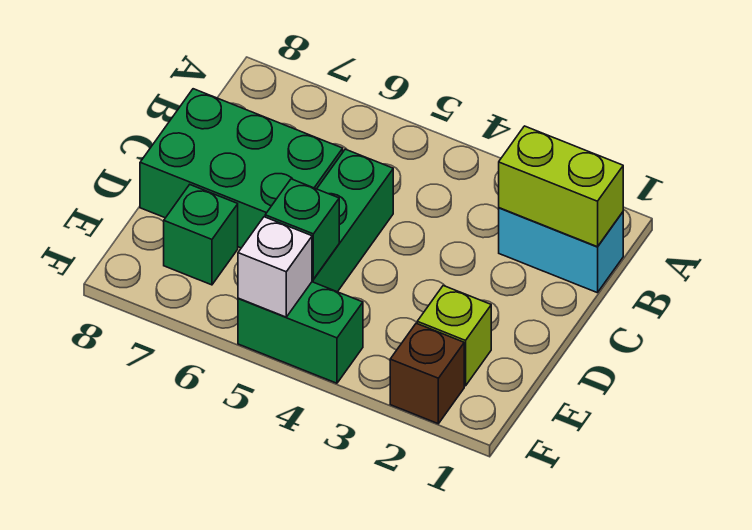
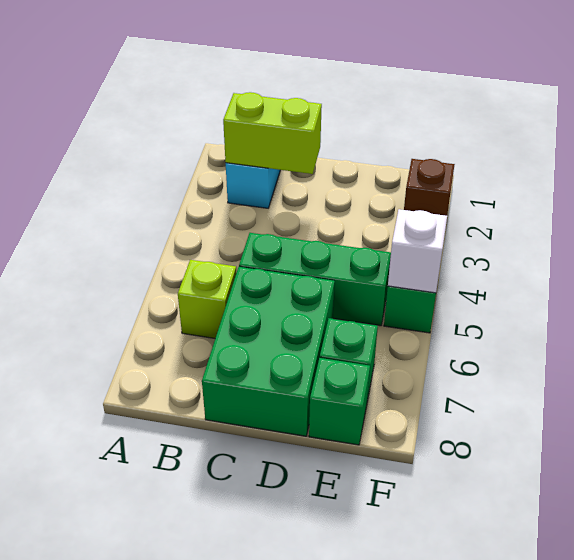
lime brick B1:B2 level 2 -> lime brick B2:C2 level 2
lime brick E2 level 1 -> lime brick B6 level 1
green brick E5 level 2 -> green brick E8 level 1

